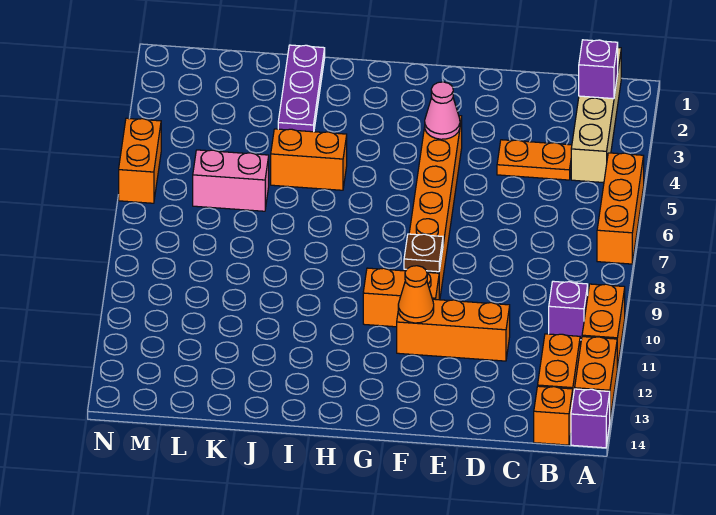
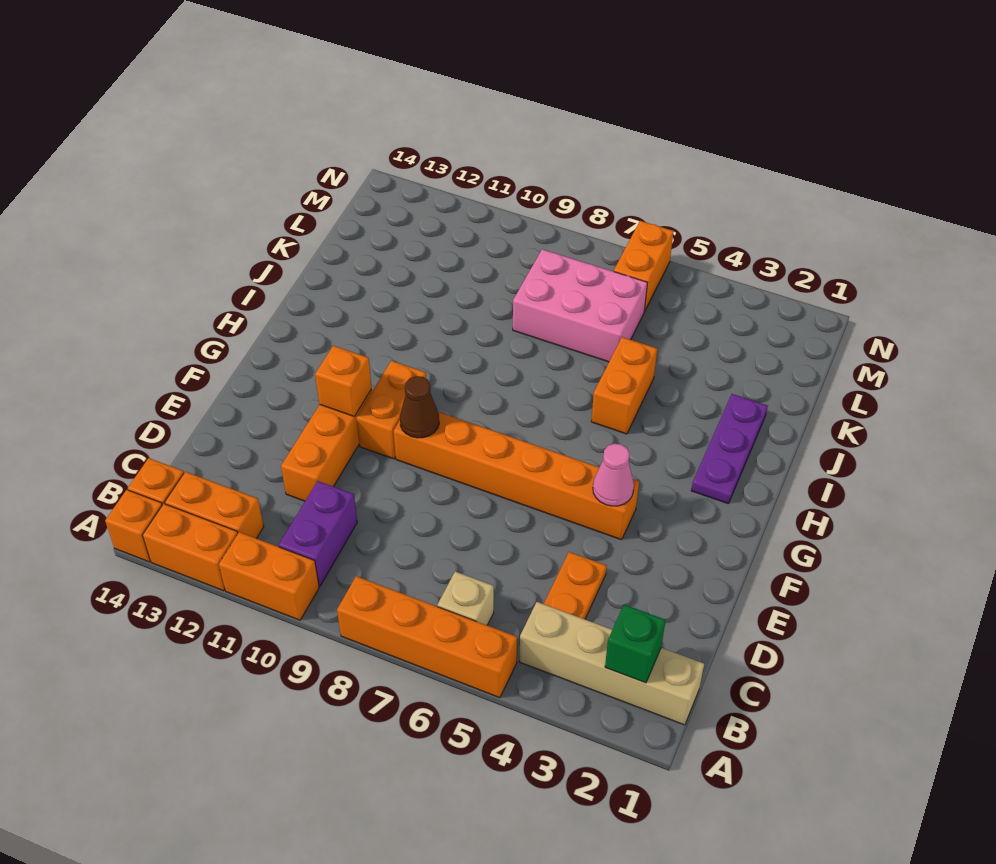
orange brick A5:A7 level 1 -> orange brick A5:A8 level 1
purple brick A14 level 1 -> orange brick A14 level 1
purple brick B2 level 2 -> green brick B2 level 2
none -> tan brick B6 level 1
purple brick B10 level 1 -> purple brick B10:C10 level 1
brown plate F9 level 2 -> brown cone F9 level 2
orange cone F11 level 2 -> orange brick F11 level 2
purple plate J1:J3 level 1 -> purple plate H2:J2 level 1
pink brick K6:L6 level 1 -> pink brick K6:L8 level 1
orange brick N5:N6 level 1 -> orange brick M6:N6 level 1

